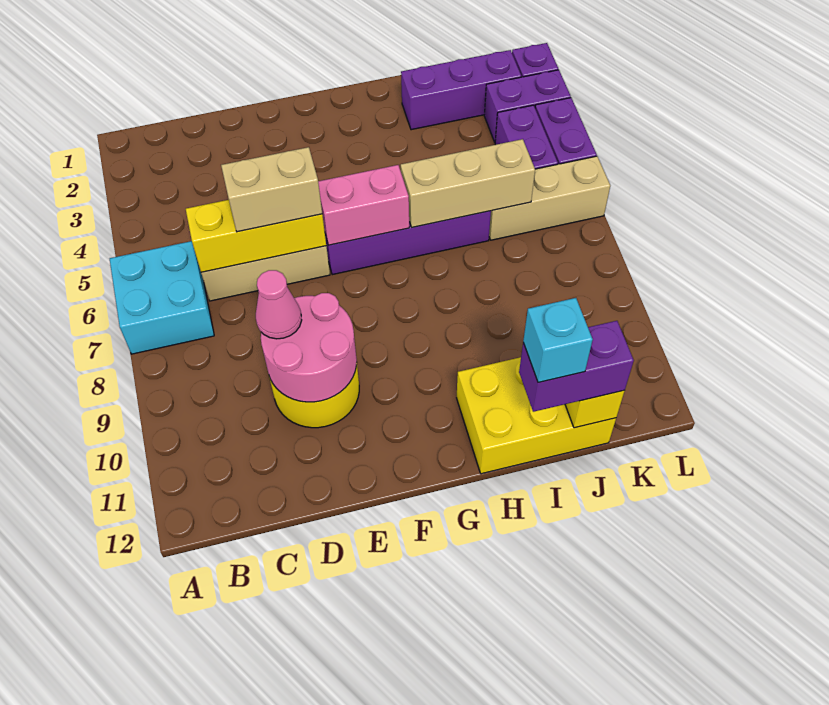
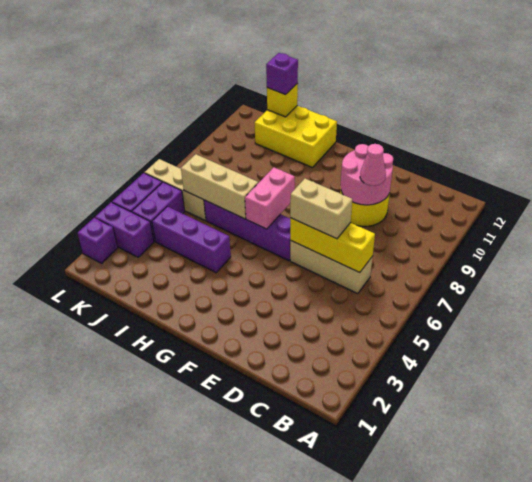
cyan brick A6:B7 level 1 -> none
pink brick F6:G6 level 2 -> pink brick G6:G7 level 2
purple brick I2:K2 level 1 -> purple brick H4:J4 level 1
purple brick I12:J12 level 3 -> purple brick J12 level 3
cyan brick I12 level 4 -> none

